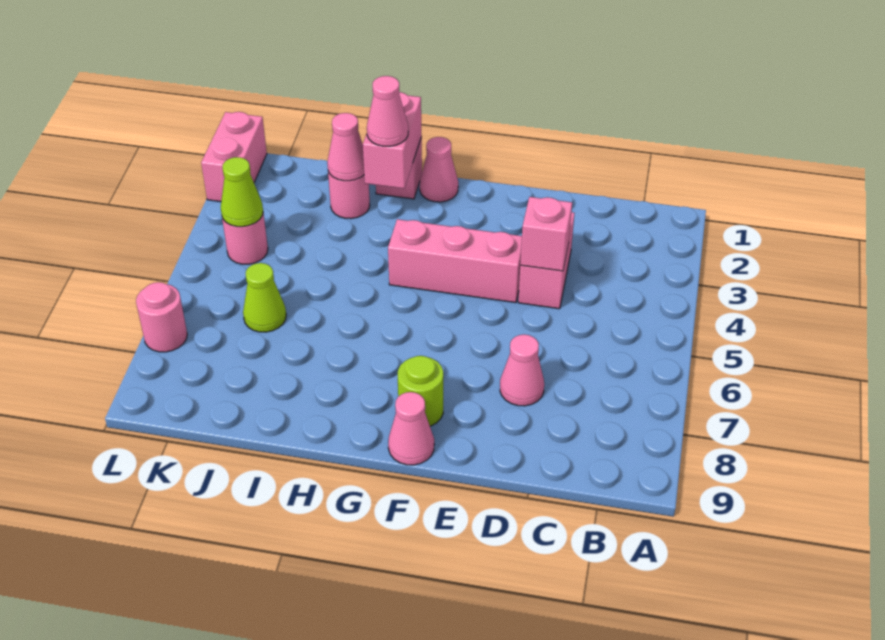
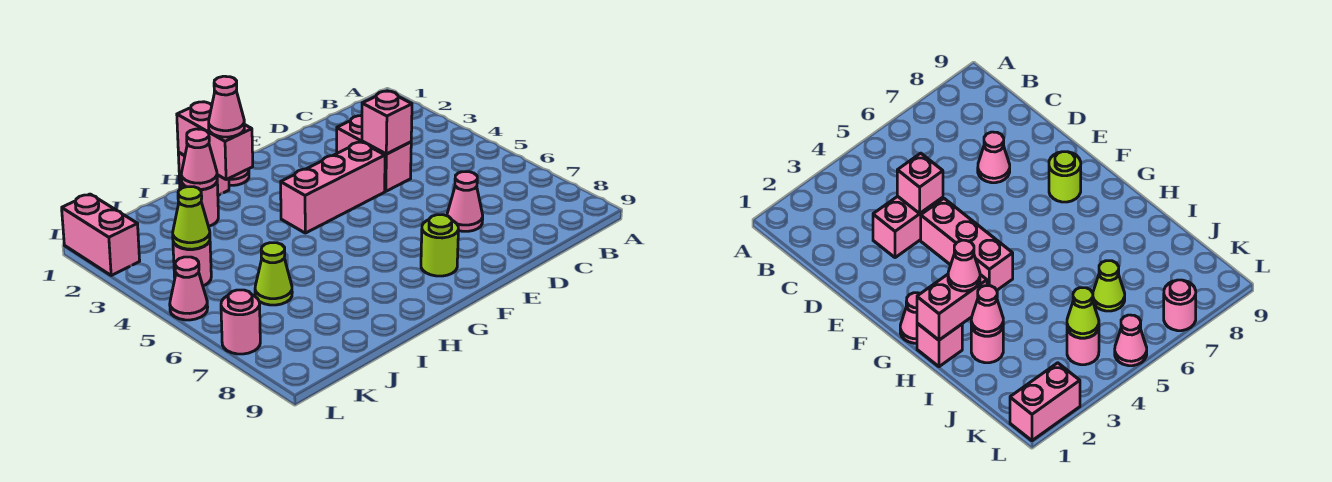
pink cone F9 level 1 -> pink cone L5 level 1

